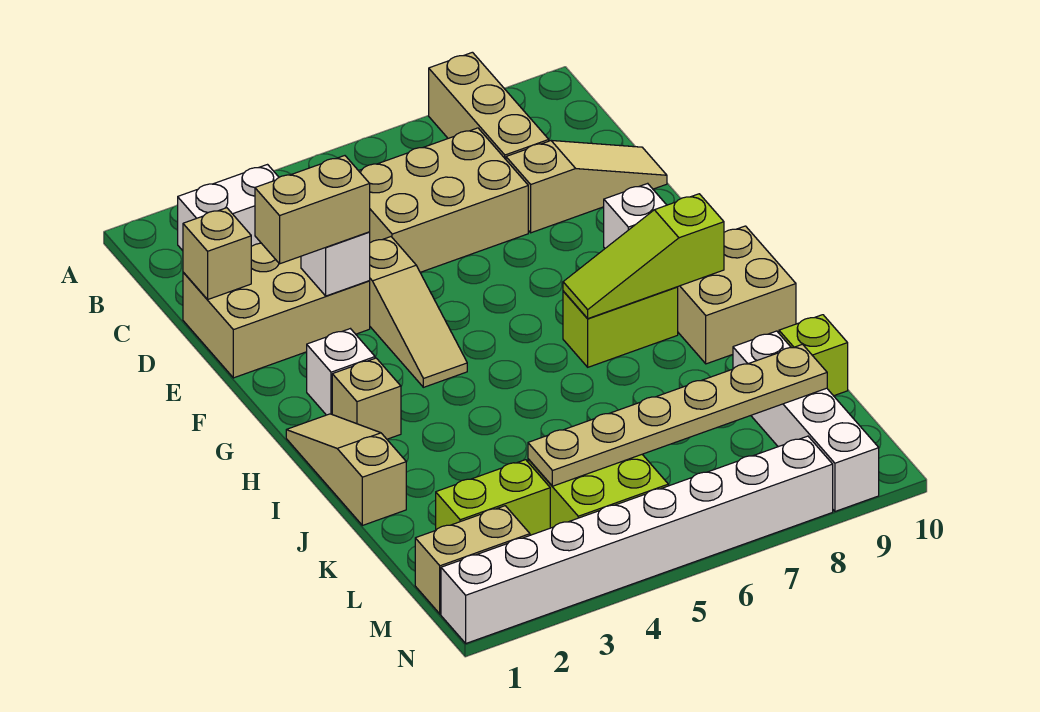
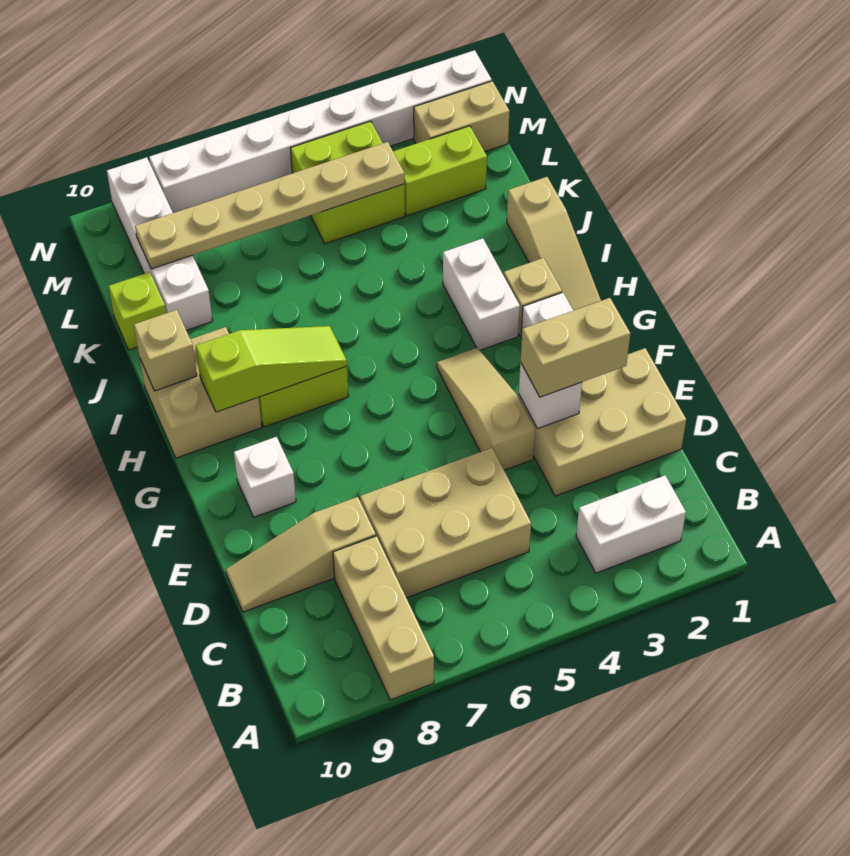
tan brick D1 level 2 -> tan brick I10 level 2
none -> white brick H3:I3 level 1

